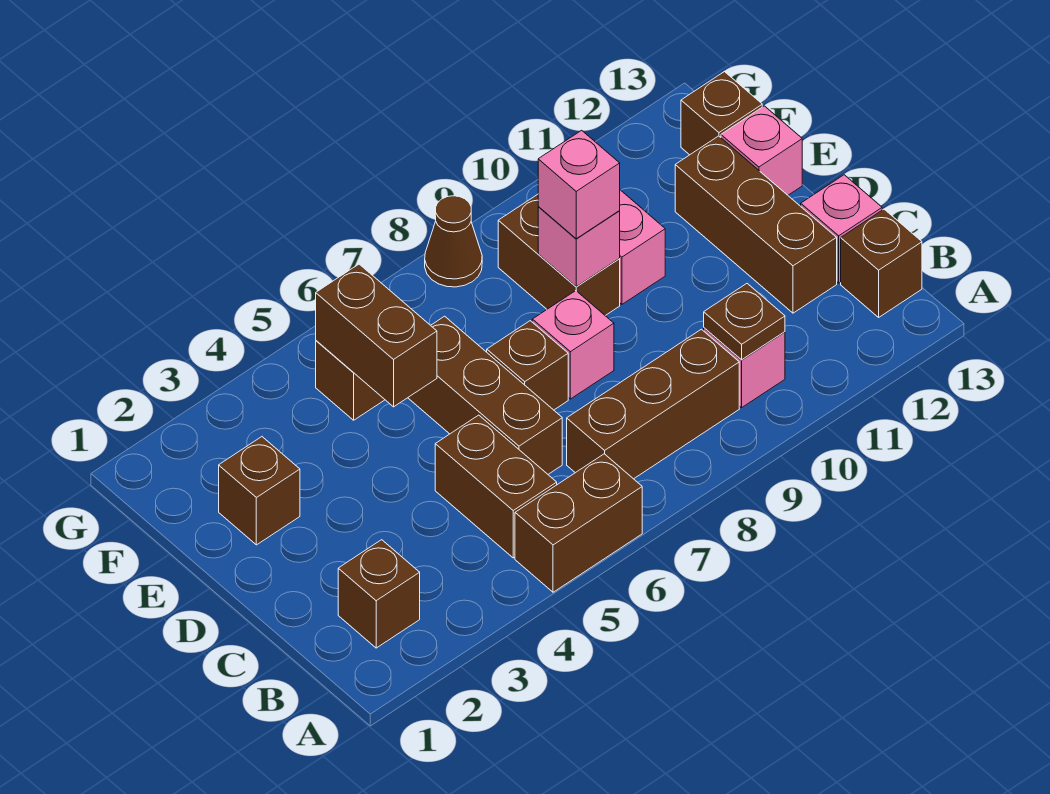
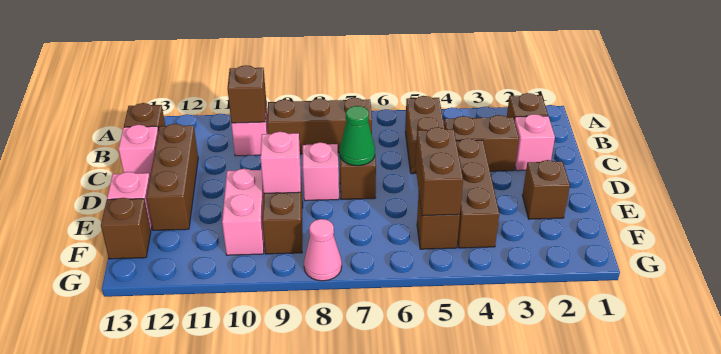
brown brick A5:A6 level 1 -> brown brick C3:C4 level 1
brown plate B10 level 2 -> brown brick B10 level 2
brown brick C6:E6 level 1 -> brown brick D4:F4 level 1
none -> green cone D7 level 2
pink brick E9 level 3 -> pink brick C2 level 1
brown cone G8 level 1 -> pink cone G8 level 1

